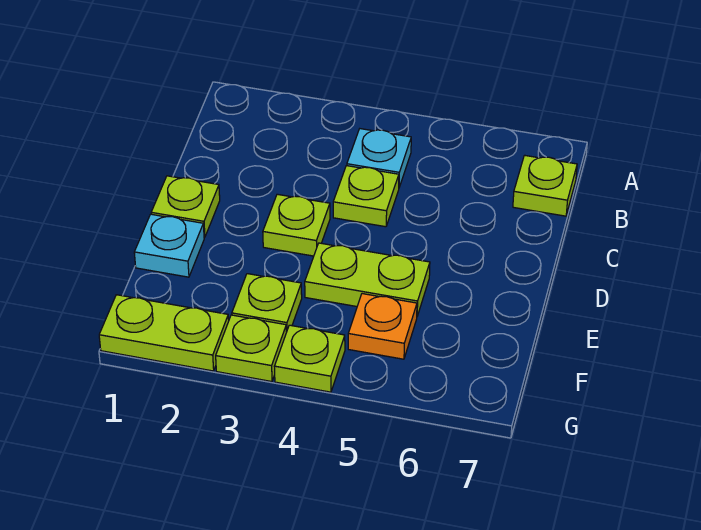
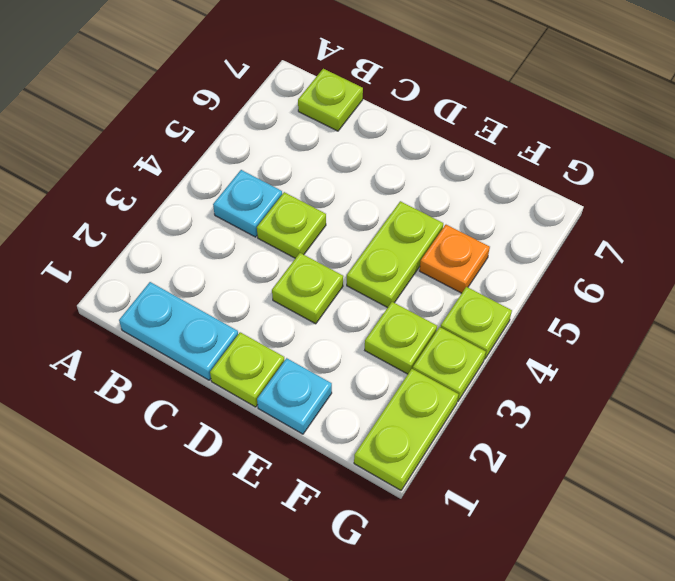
none -> cyan plate B1:C1 level 1

